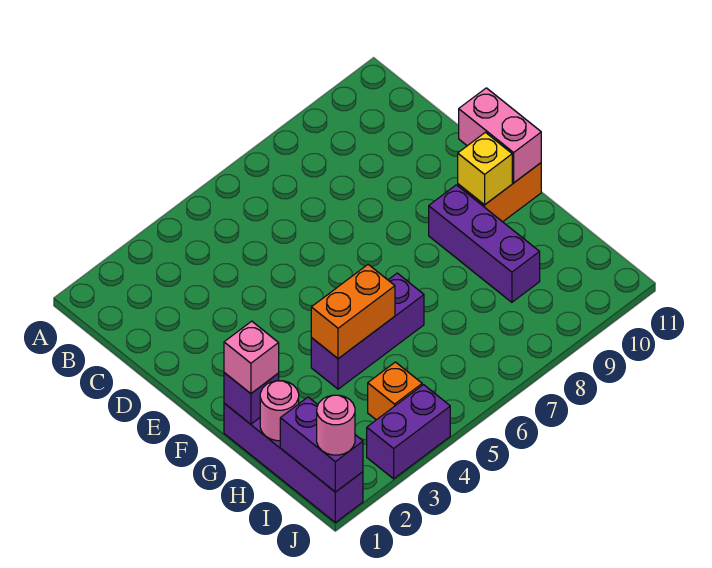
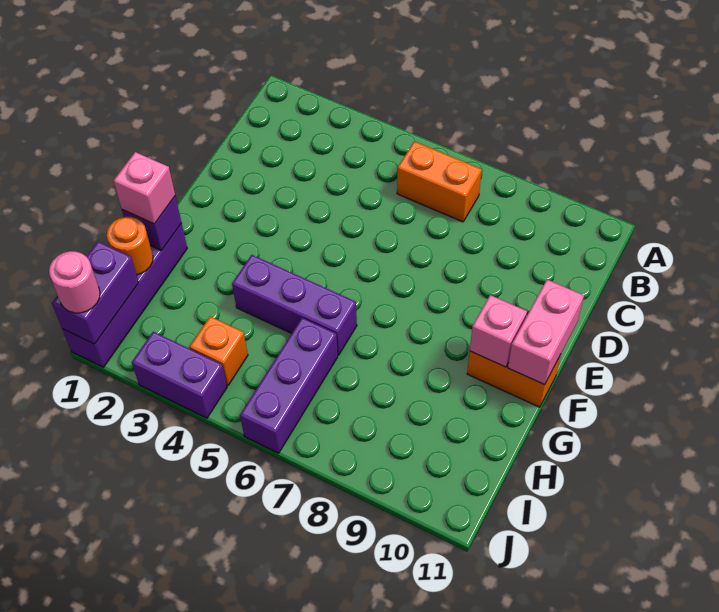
purple brick F9:H9 level 1 -> purple brick H6:J6 level 1
yellow brick F10 level 2 -> pink brick F10 level 2
orange brick G4:G5 level 2 -> orange brick B6:B7 level 1
pink round brick H1 level 2 -> orange round brick H1 level 2

